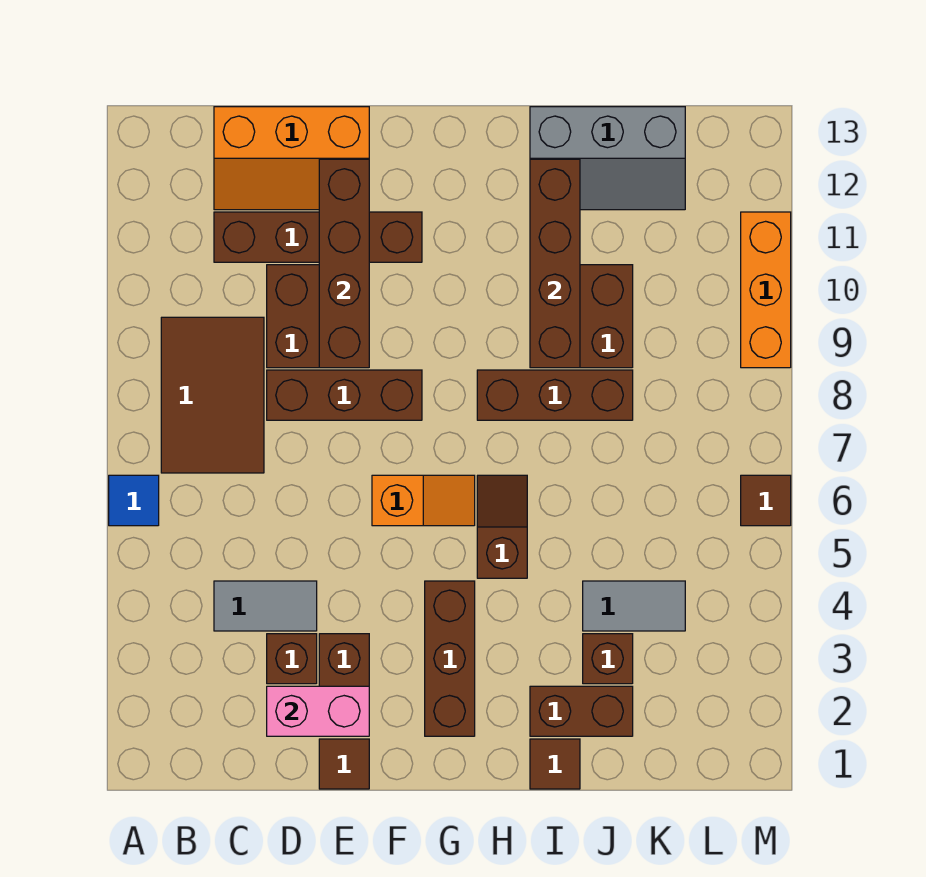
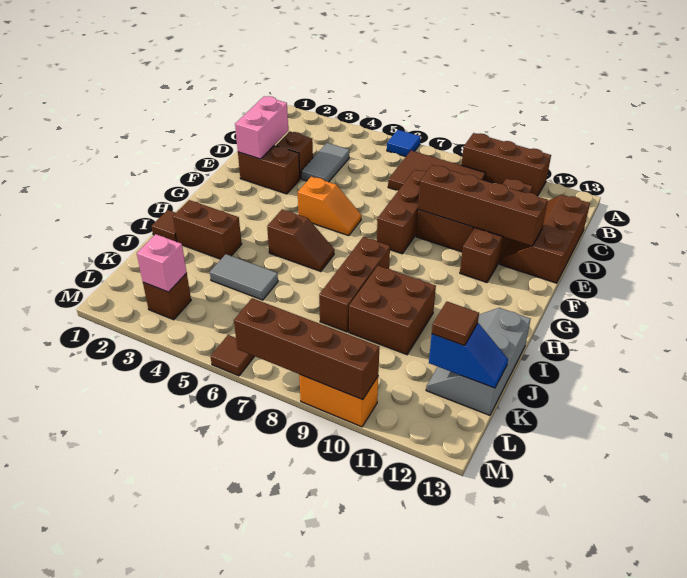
orange slope C12:E13 level 1 top 13 -> brown slope C12:E13 level 1 top 13
brown tile E1 level 1 -> brown tile K12 level 3
orange slope F6:G6 level 1 top F -> orange slope F5:F6 level 1 top 5
brown brick G2:G4 level 1 -> brown brick A9:A11 level 1
brown brick I2:J2 level 1 -> brown brick I2:I3 level 1
brown brick I9:I12 level 2 -> brown brick M7:M10 level 2
brown brick J3 level 1 -> brown brick L3 level 1
grey tile J4:K4 level 1 -> grey tile J4:J5 level 1
none -> blue slope K12:K13 level 2 top 12
none -> pink brick L3 level 2
orange brick M9:M11 level 1 -> orange brick M9:M10 level 1

